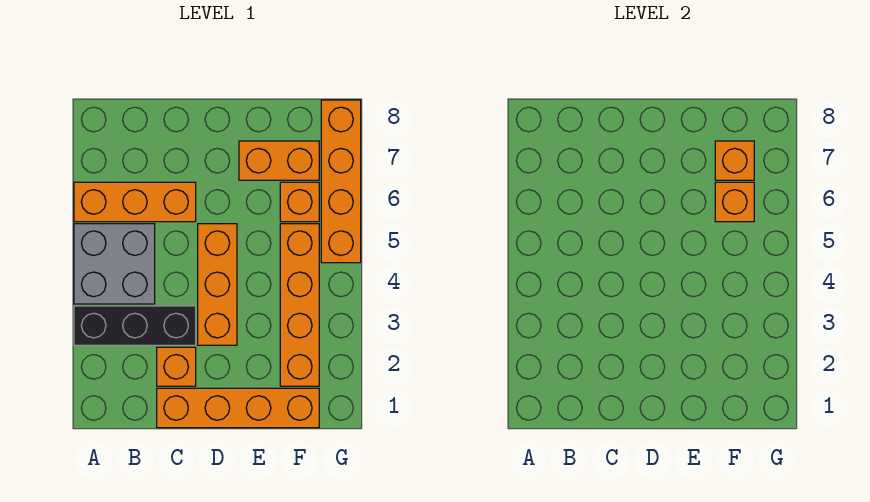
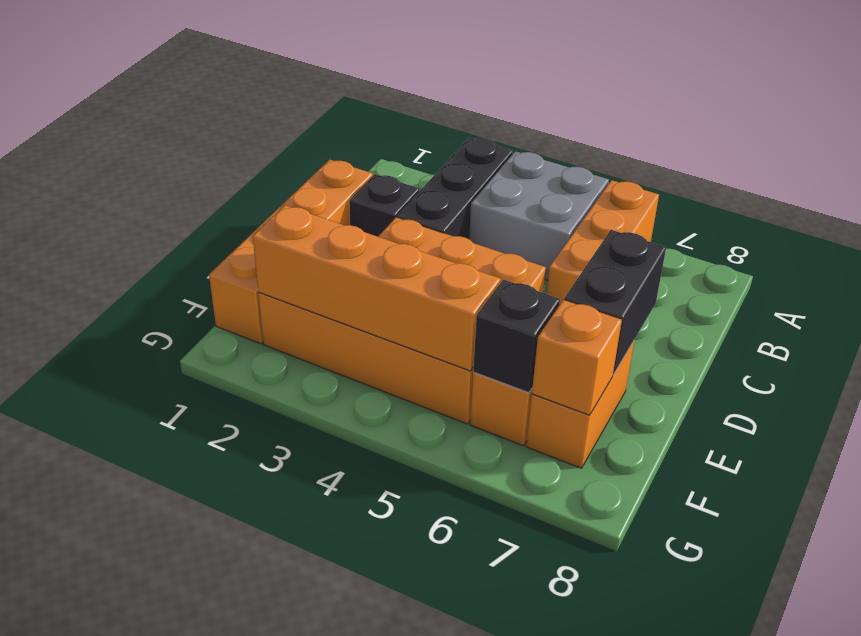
orange brick C2 level 1 -> black brick C2 level 1
none -> black brick D7:E7 level 2
orange brick F6 level 2 -> black brick F6 level 2
orange brick G5:G8 level 1 -> orange brick F2:F5 level 2

